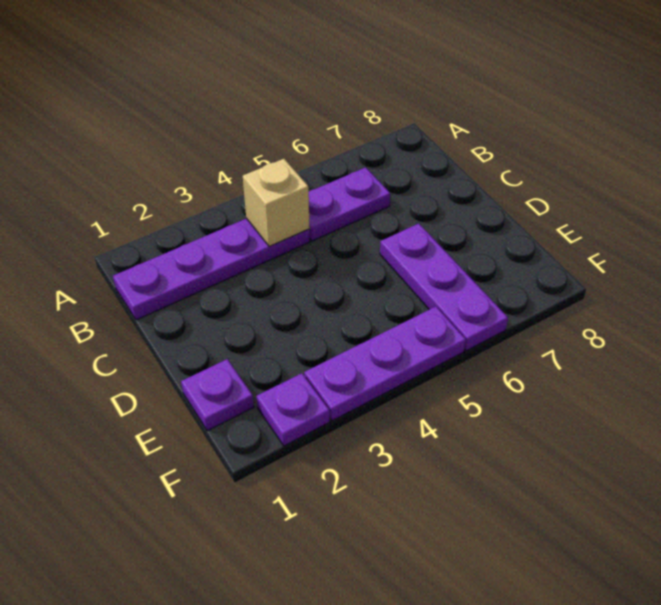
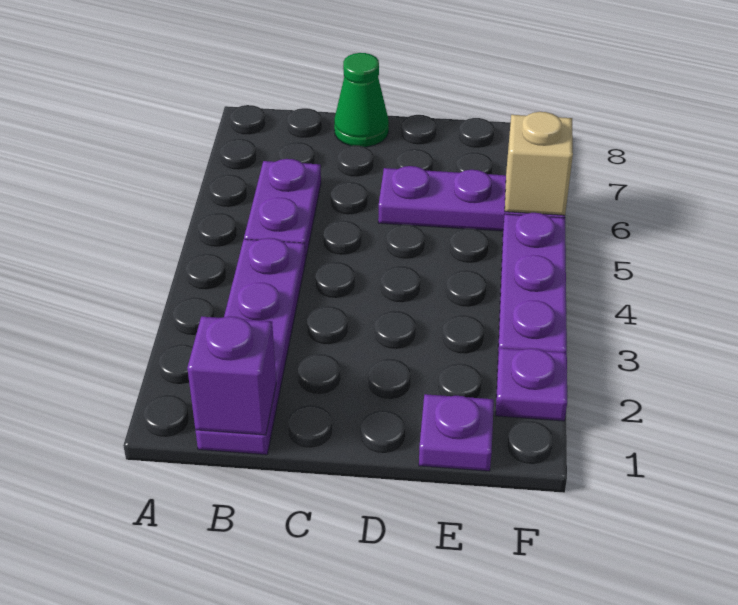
none -> purple brick B1 level 2
tan brick B4 level 2 -> tan brick F6 level 2
none -> green cone C8 level 1

